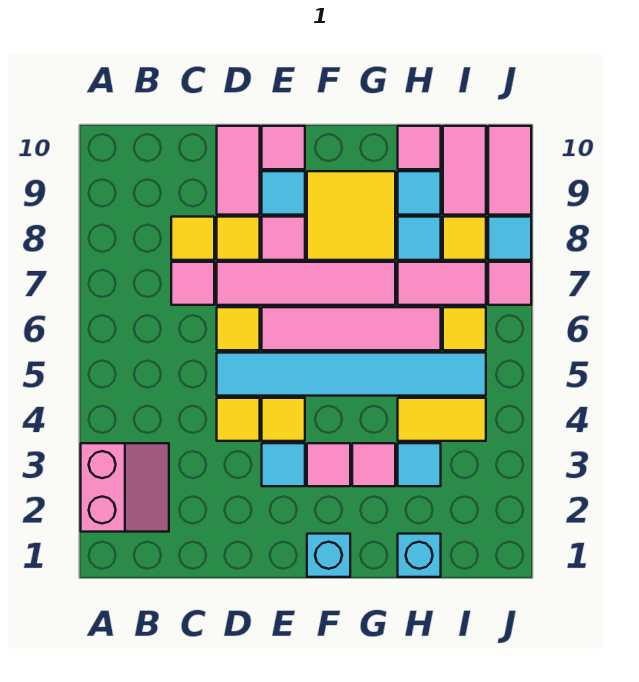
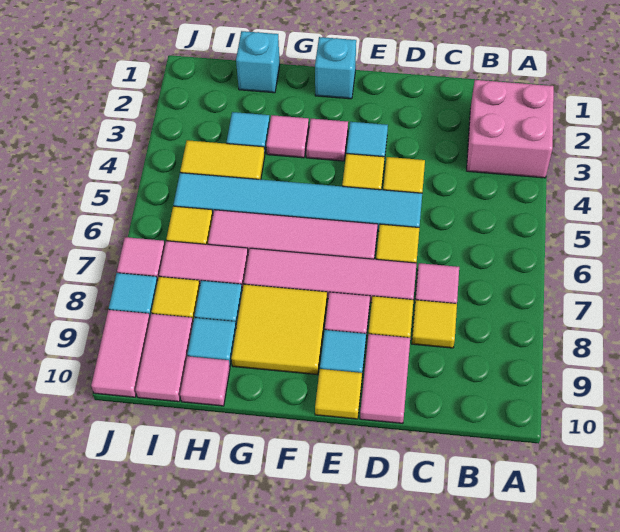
pink slope A2:B3 level 1 top A -> pink brick A2:B3 level 1
pink tile E10 level 1 -> yellow tile E10 level 1

